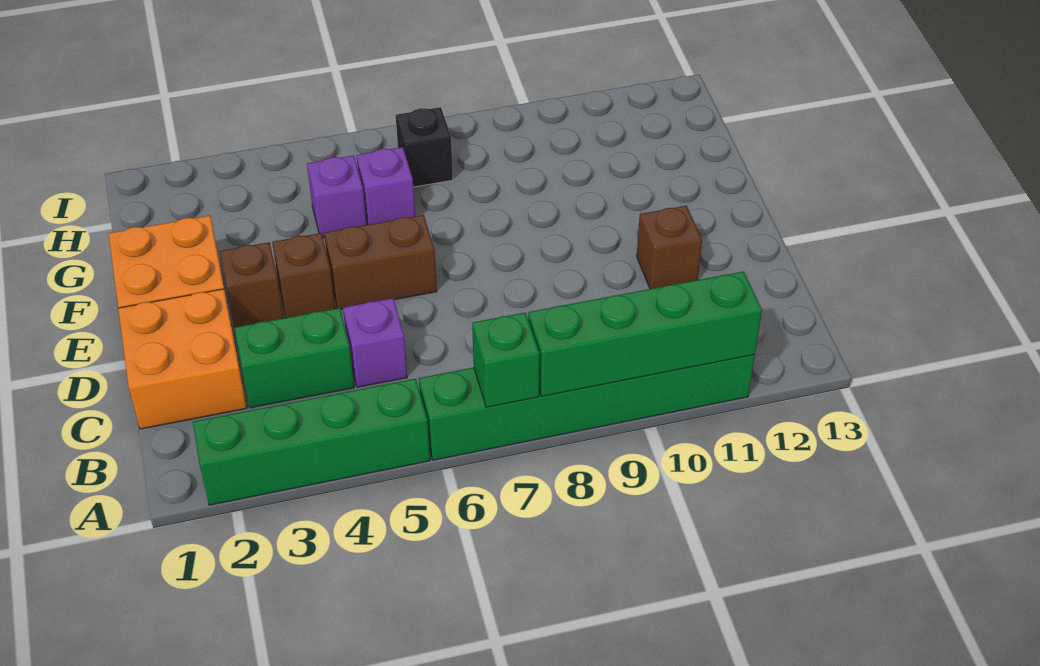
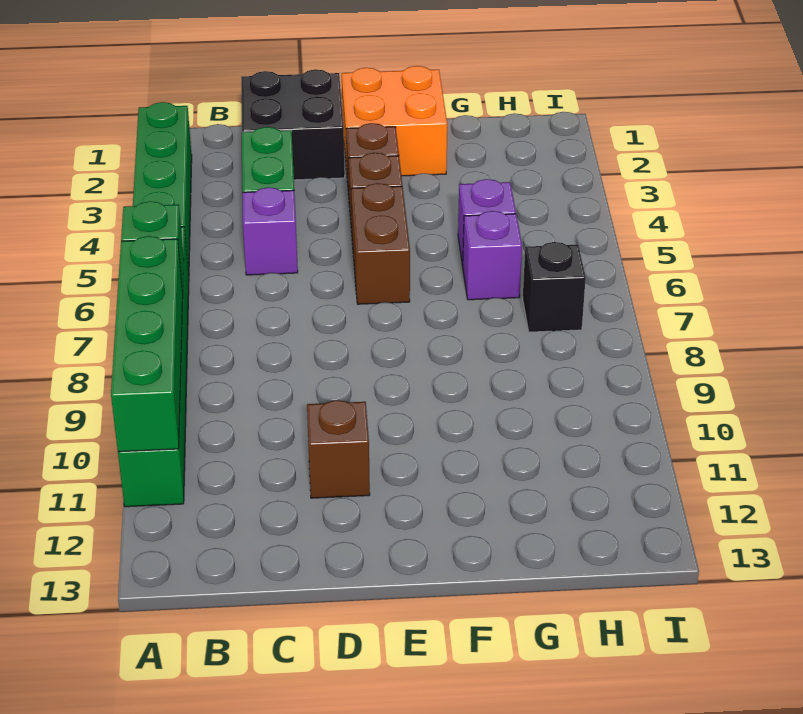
orange brick C1:D2 level 1 -> black brick C1:D2 level 1

